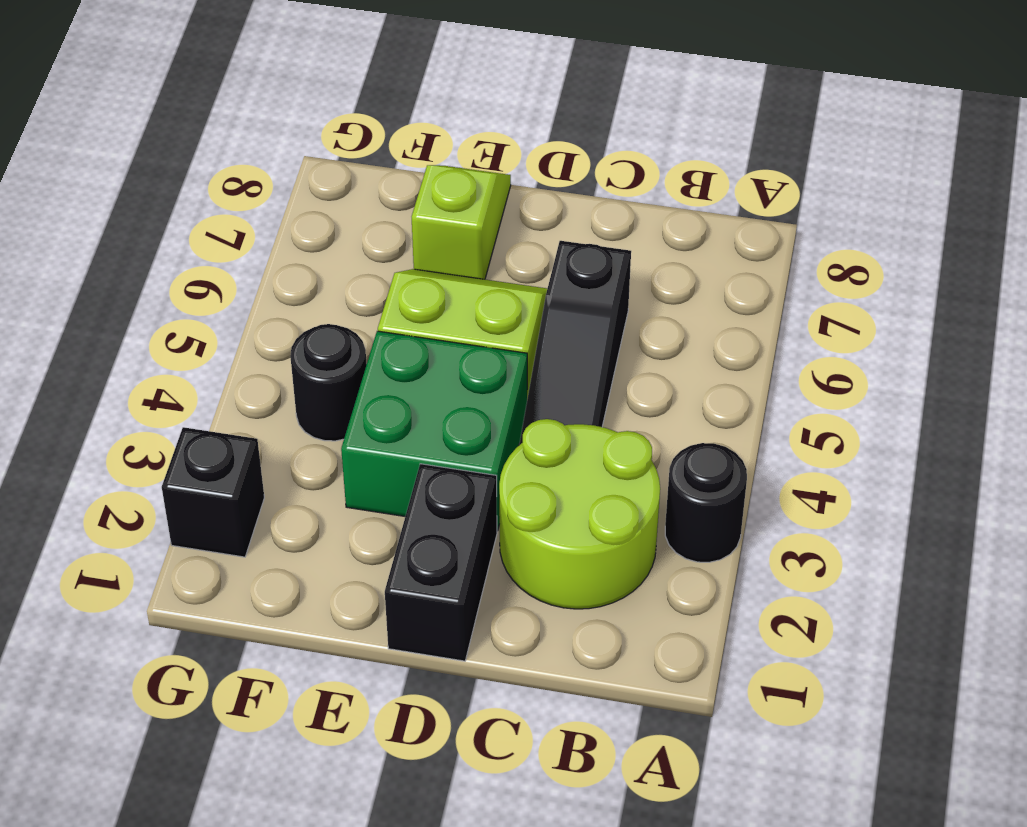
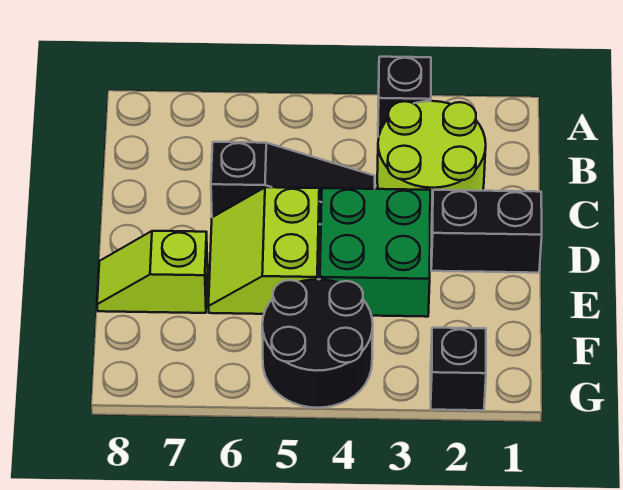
black round brick A3 level 1 -> black brick A3 level 1
black round brick F4 level 1 -> black round brick F4:G5 level 1

